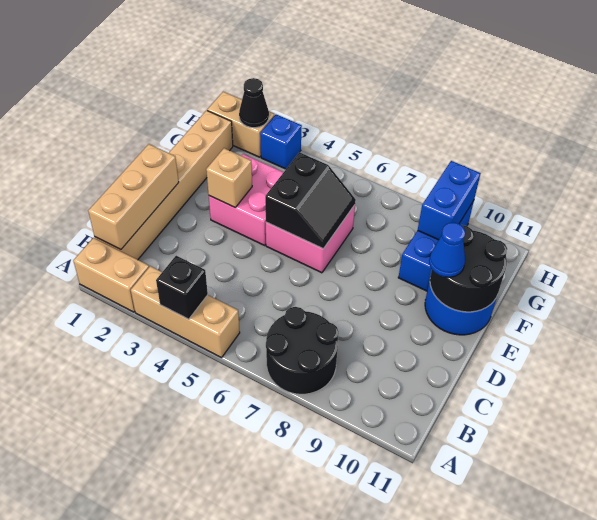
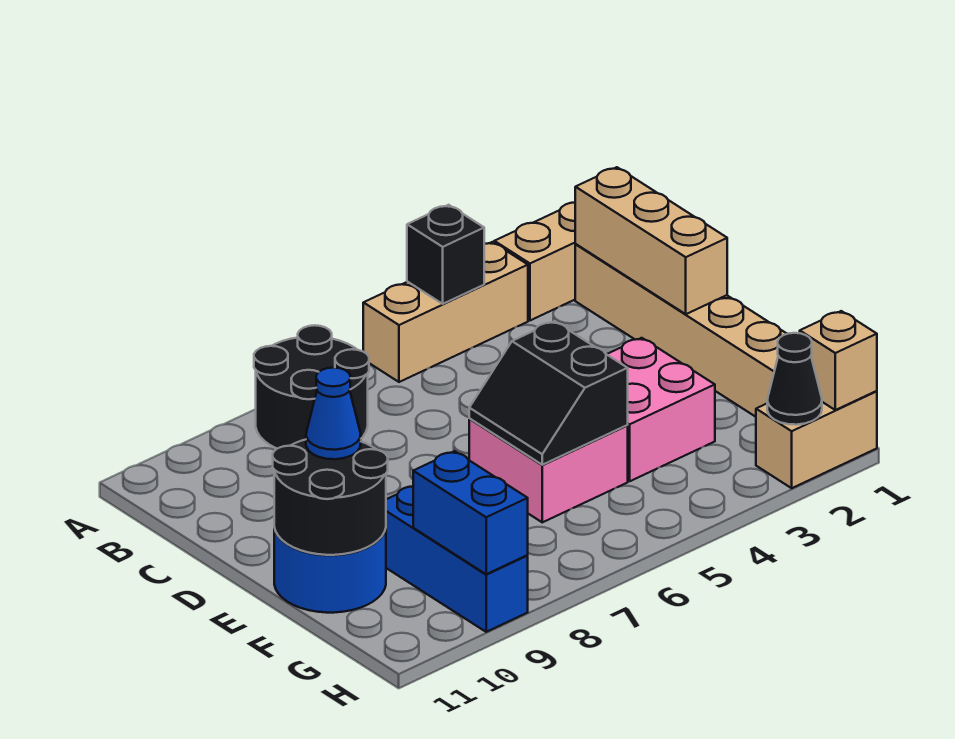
tan brick E3 level 2 -> tan brick H1 level 2
blue brick H3 level 1 -> none

